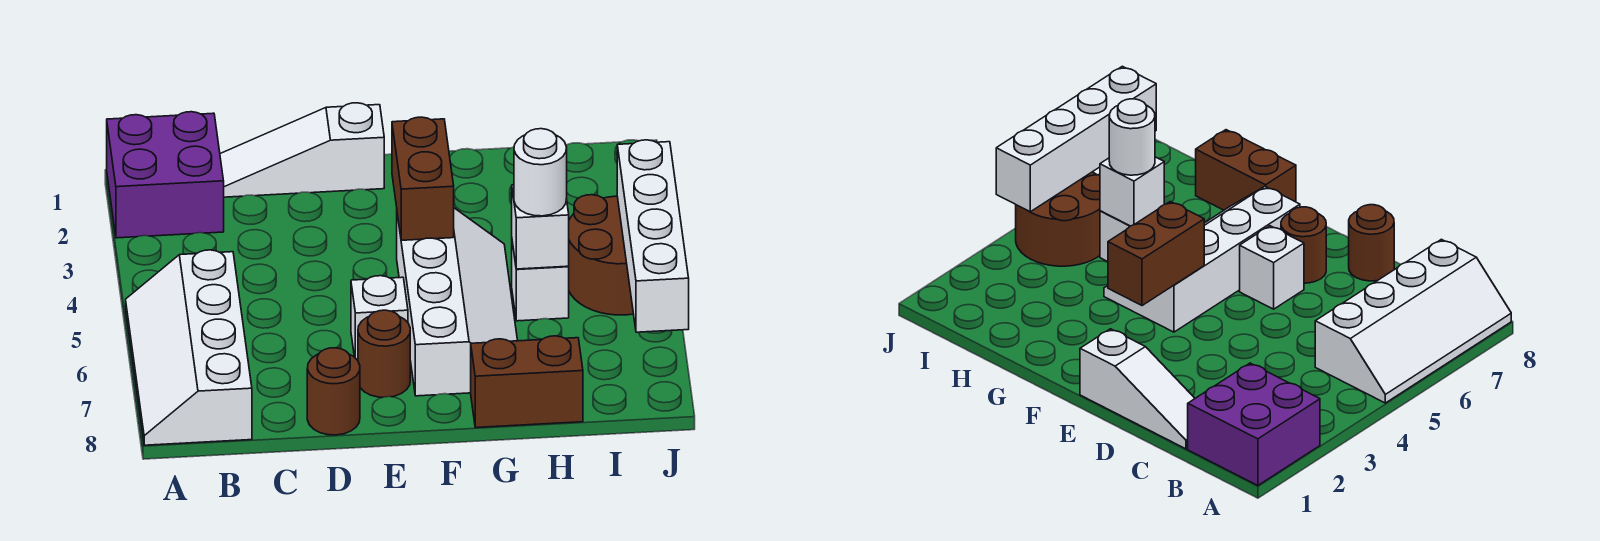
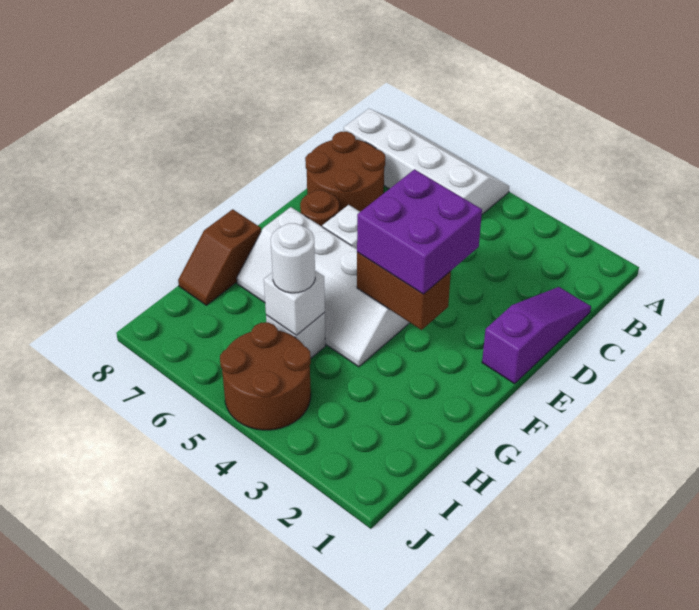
purple brick A1:B2 level 1 -> purple brick E3:F4 level 3
white slope C1:E1 level 1 top E -> purple slope C1:E1 level 1 top E
brown round brick D8 level 1 -> brown round brick C7:D8 level 1
brown brick G8:H8 level 1 -> brown slope G8:H8 level 1 top G
white brick J4:J7 level 2 -> none

